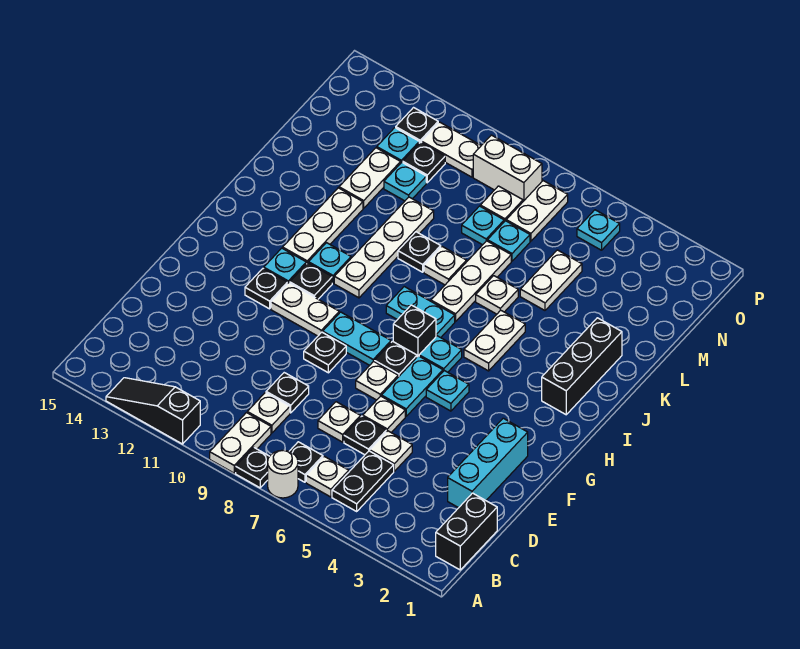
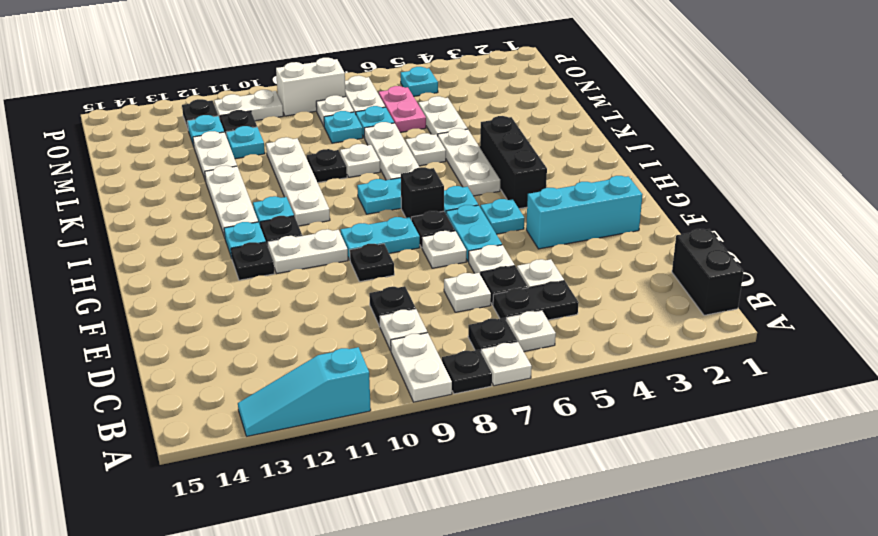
white round brick A7 level 1 -> white plate A7 level 1
black slope A11:A13 level 1 top 11 -> cyan slope A11:A13 level 1 top 11
black plate B5:C5 level 1 -> black plate C5:C6 level 1
cyan brick D2:F2 level 1 -> cyan brick F2:F4 level 1
black brick I2:K2 level 1 -> black brick H4:J4 level 1
white plate I5:J5 level 1 -> white plate I5:K5 level 1
none -> pink plate M6:N6 level 1

